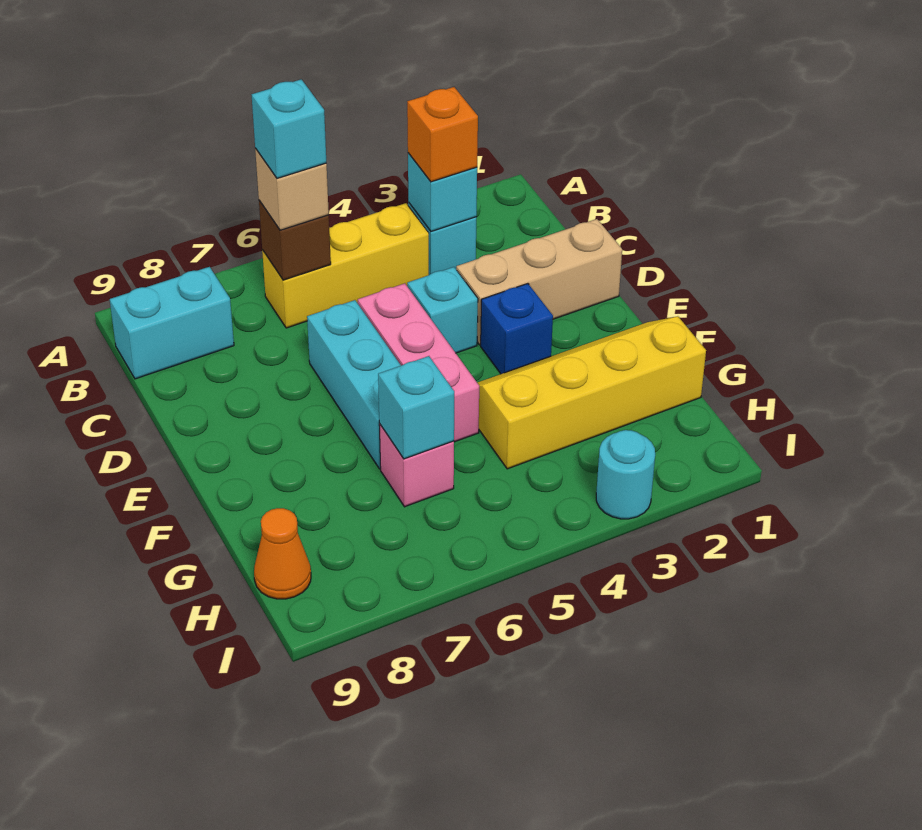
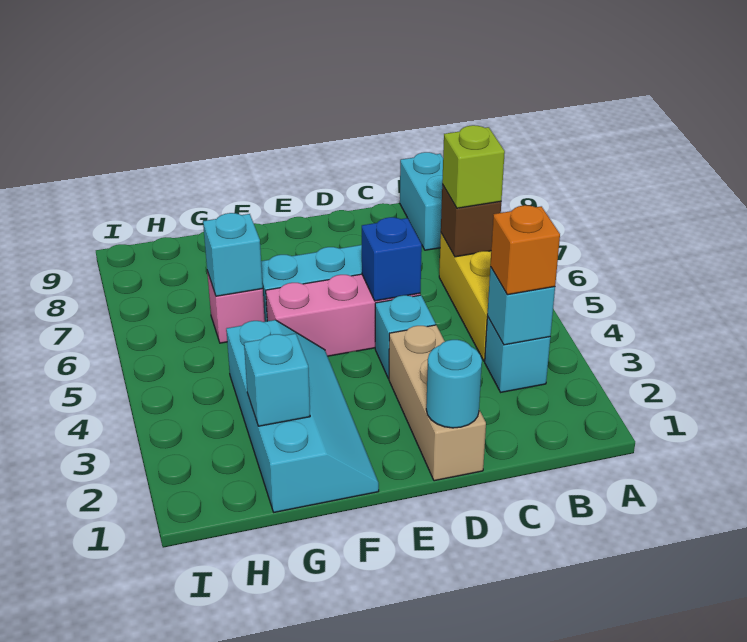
tan brick B6 level 3 -> lime brick B6 level 3
cyan brick B6 level 4 -> cyan brick G2 level 2
blue brick E3 level 1 -> blue brick D5 level 2
yellow slope F1:G4 level 1 top G -> cyan slope F1:G4 level 1 top G
orange cone H9 level 1 -> none
cyan round brick I3 level 1 -> cyan round brick D1 level 2

